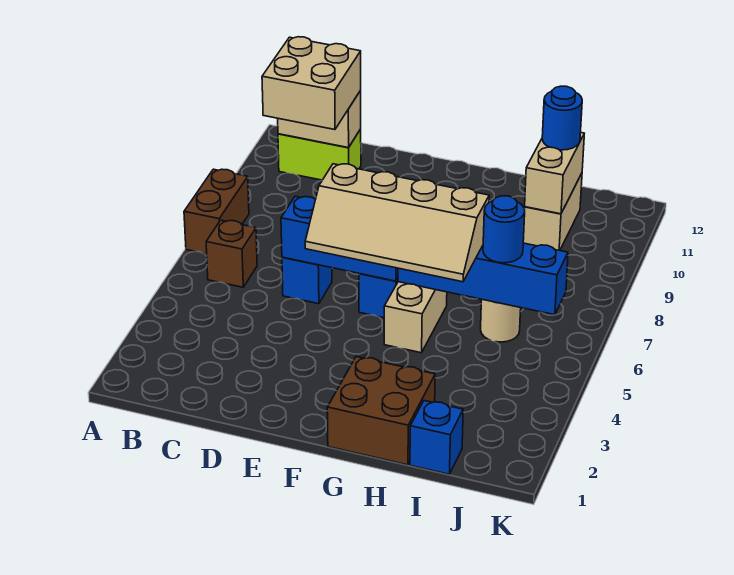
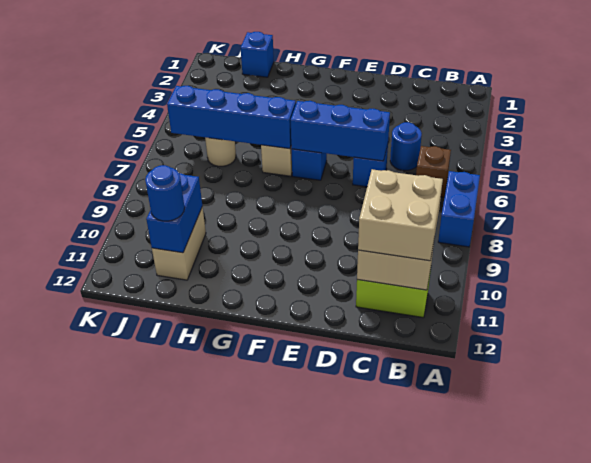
brown brick A7:A8 level 1 -> blue brick A7:A8 level 1
tan slope E5:H6 level 3 top 6 -> none
brown brick G1:H2 level 1 -> none
blue round brick I6 level 3 -> blue round brick C5 level 1
tan brick I10:I11 level 2 -> blue brick I10:I11 level 2

